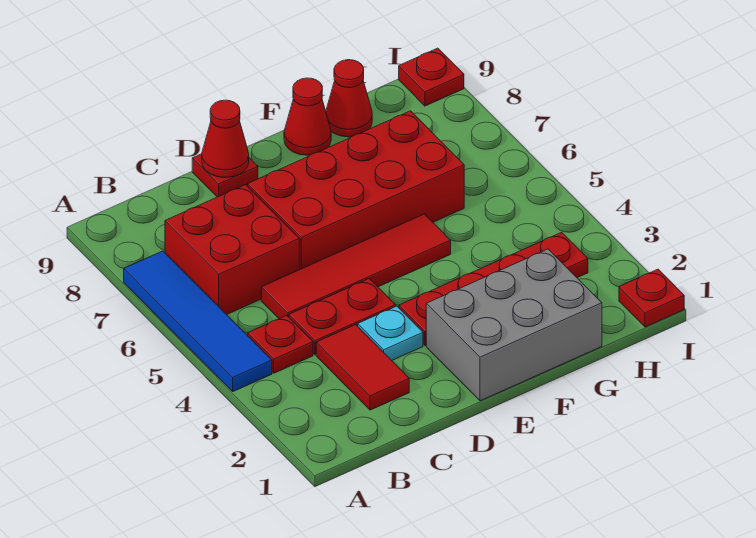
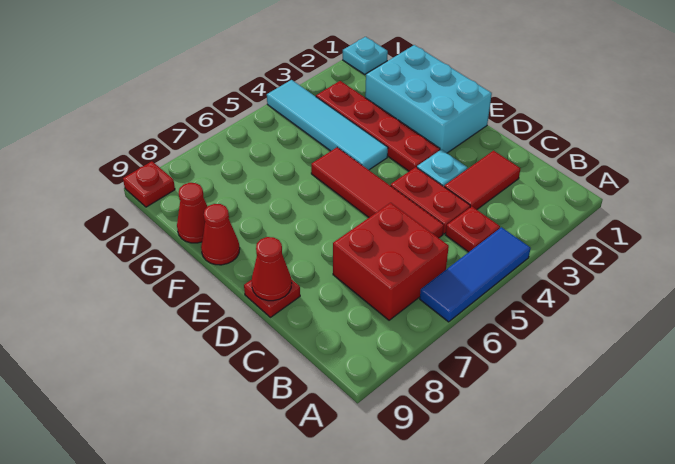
blue tile A4:A7 level 1 -> blue tile A4:A6 level 1
red brick D6:G7 level 1 -> none
grey brick E1:G2 level 1 -> cyan brick E1:G2 level 1
none -> cyan tile F4:I4 level 1
red plate I1 level 1 -> cyan plate I1 level 1

